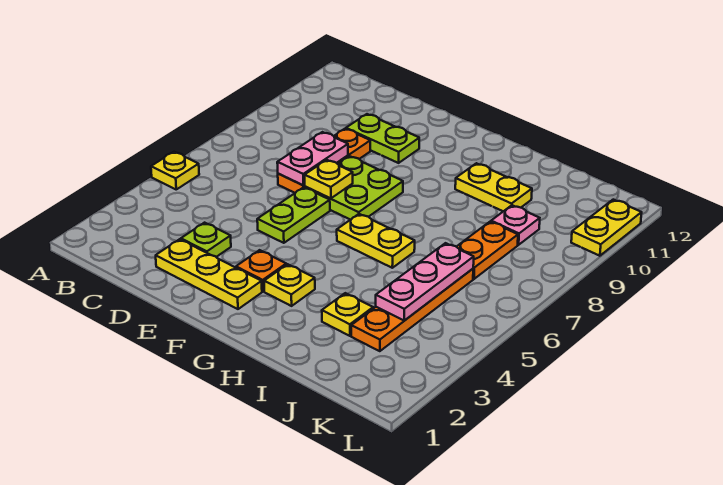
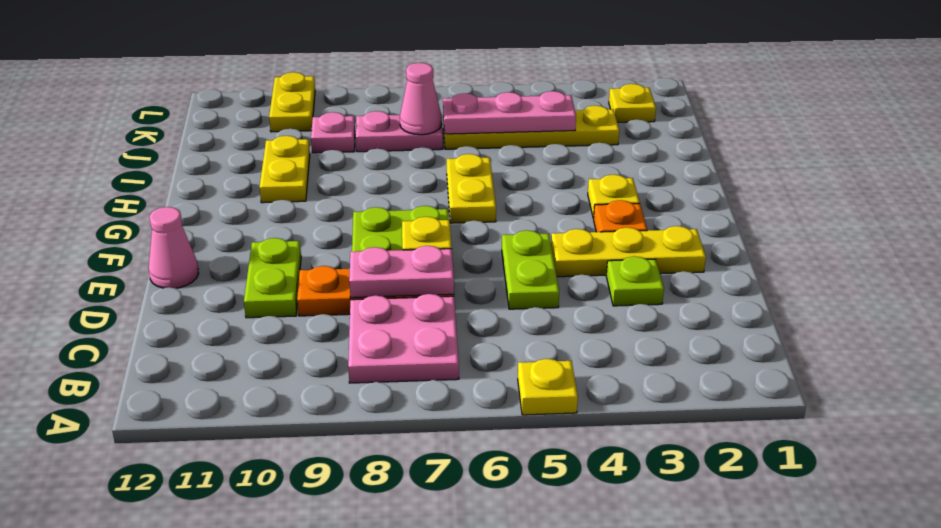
none -> pink plate B7:C8 level 1
yellow plate D2:F2 level 1 -> yellow plate E2:E4 level 1
lime plate E5:E6 level 1 -> lime plate D5:E5 level 1
none -> pink cone E12 level 1
yellow plate I3 level 1 -> yellow plate K2 level 1
orange plate J3:J6 level 1 -> yellow plate J3:J6 level 1
orange plate J7:J8 level 1 -> pink plate J7:J8 level 1
none -> pink cone J7 level 2
yellow plate L10:L11 level 1 -> yellow plate K10:L10 level 1

